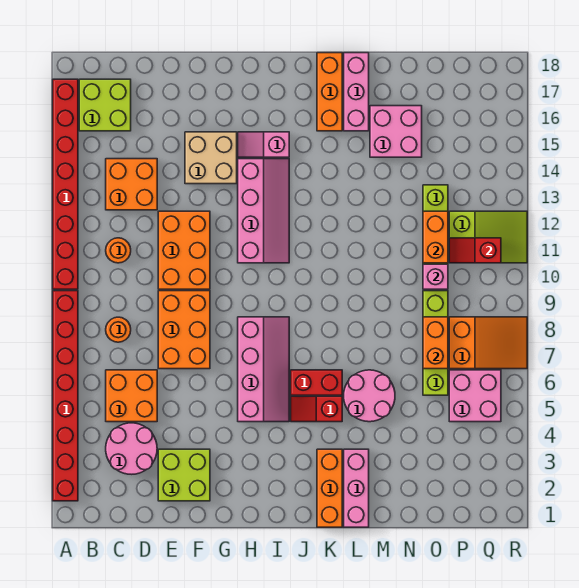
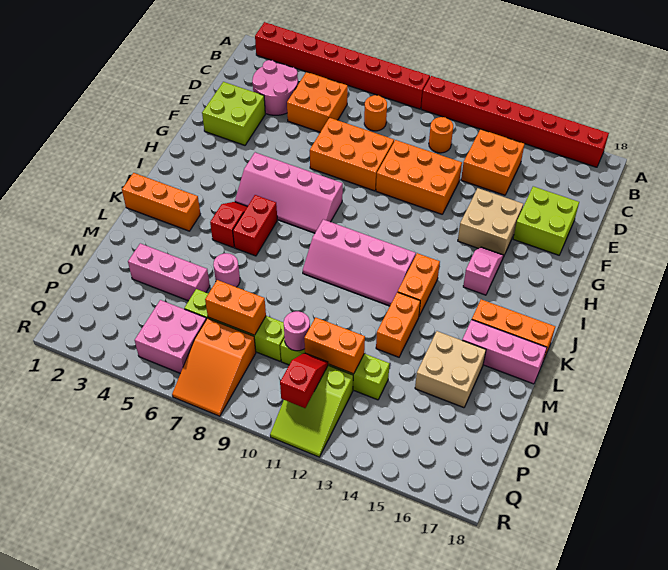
lime brick B16:C17 level 1 -> lime brick E16:F17 level 1
pink slope H11:I14 level 1 top H -> pink slope J9:K12 level 1 top J
none -> orange brick J13:K13 level 1
pink brick L1:L3 level 1 -> pink brick N3:N5 level 1
pink round brick L5:M6 level 1 -> pink round brick M6 level 1
none -> orange brick L13:M13 level 1
pink brick M15:N16 level 1 -> tan brick M15:N16 level 1
pink brick O10 level 2 -> pink round brick O10 level 2

